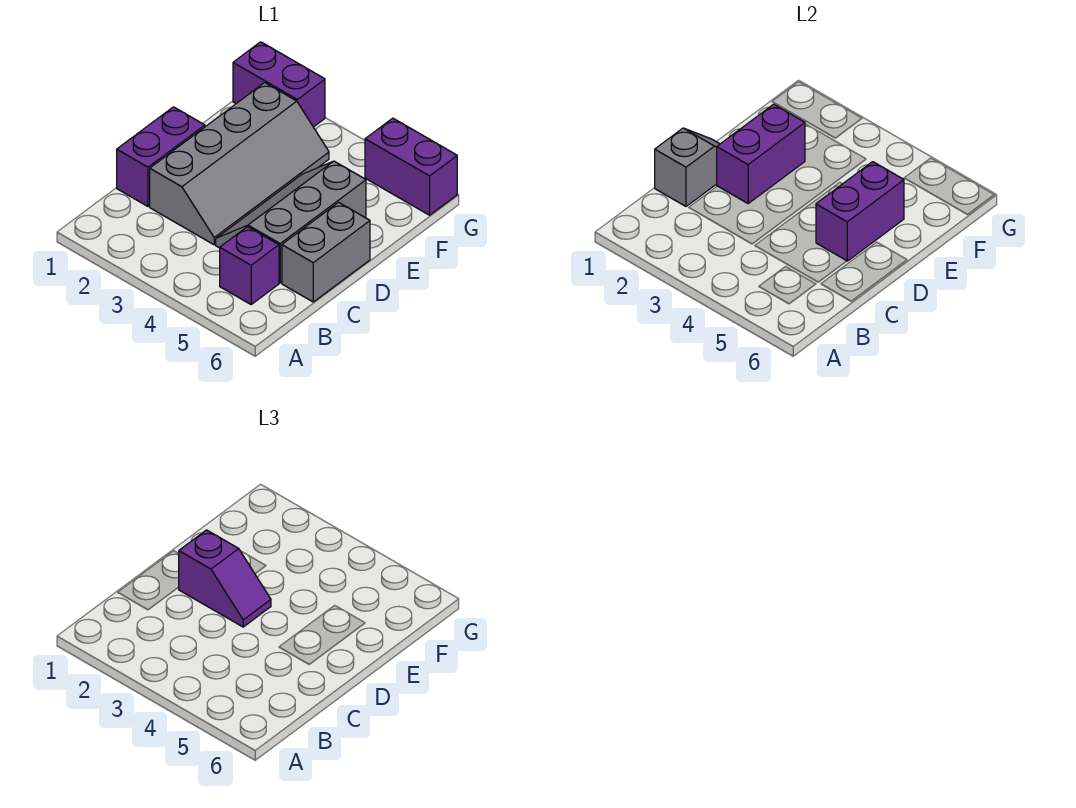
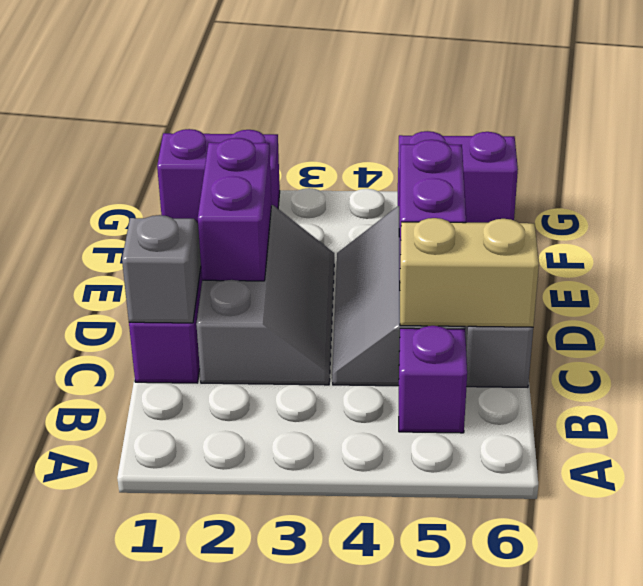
grey slope C2:F3 level 1 top 2 -> grey slope C2:E3 level 1 top 2
none -> tan brick C5:C6 level 2
purple slope D2:D3 level 3 top 2 -> none

